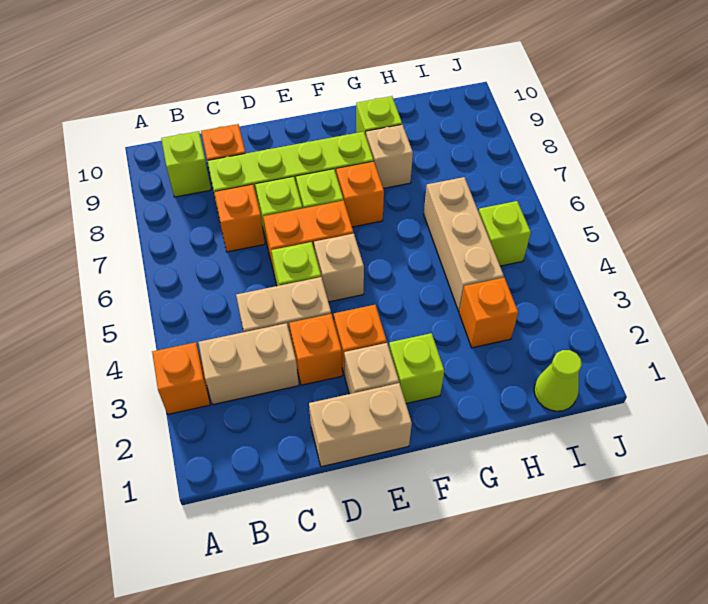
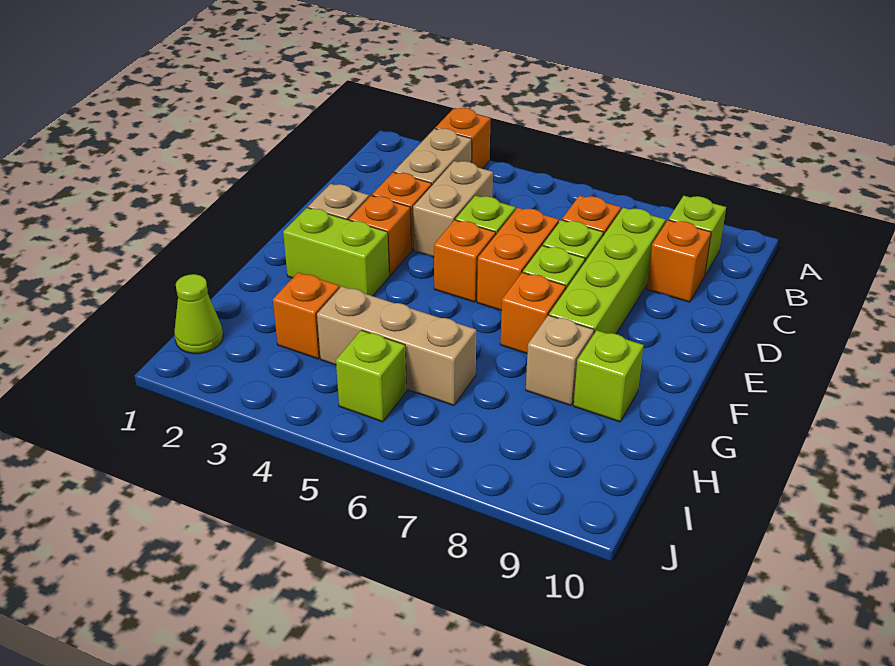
tan brick D1:E1 level 1 -> none
tan brick E5 level 1 -> orange brick E5 level 1
lime brick F2 level 1 -> lime brick F2:F3 level 1

